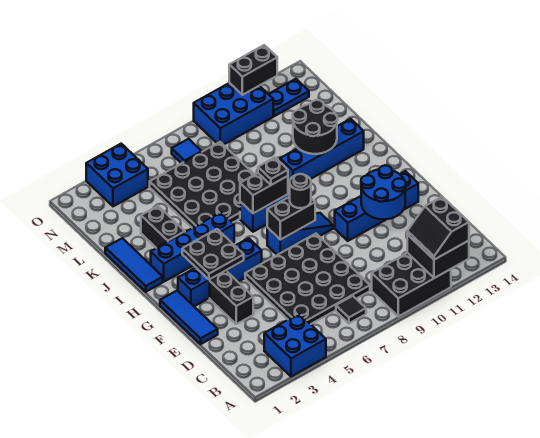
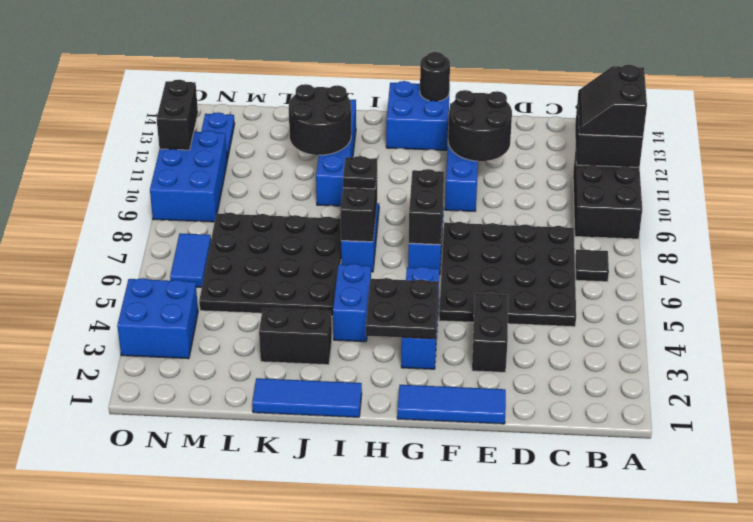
blue brick A3:B4 level 1 -> blue brick G13:H14 level 1
black slope A11:B12 level 3 top 12 -> black slope A11:B12 level 3 top A
black brick E3:F3 level 1 -> black brick E3:E4 level 1
blue round brick E11:F12 level 2 -> black round brick E11:F12 level 2
blue brick G2:G5 level 1 -> blue brick G3:G5 level 1
black round brick G8 level 3 -> black round brick G14 level 2
blue brick I2:I5 level 1 -> blue brick I4:I5 level 1
blue tile N7 level 1 -> blue tile N6:N7 level 1

